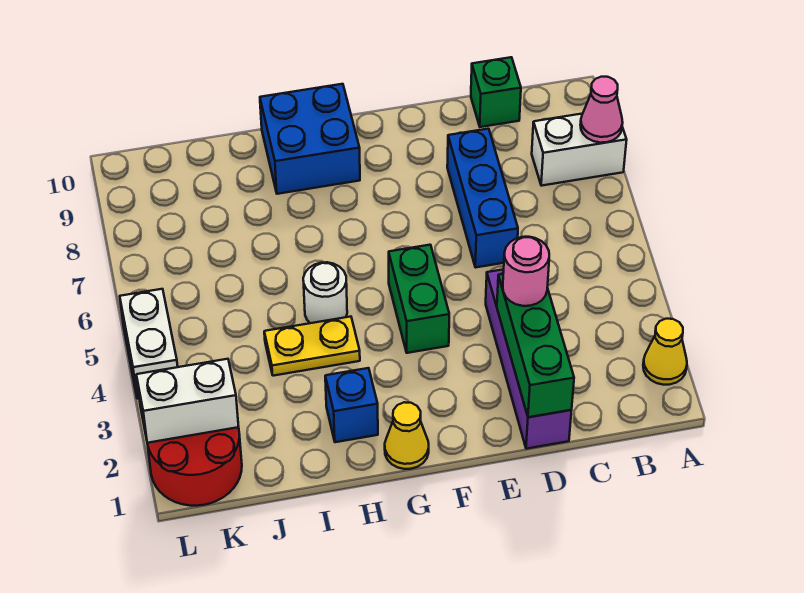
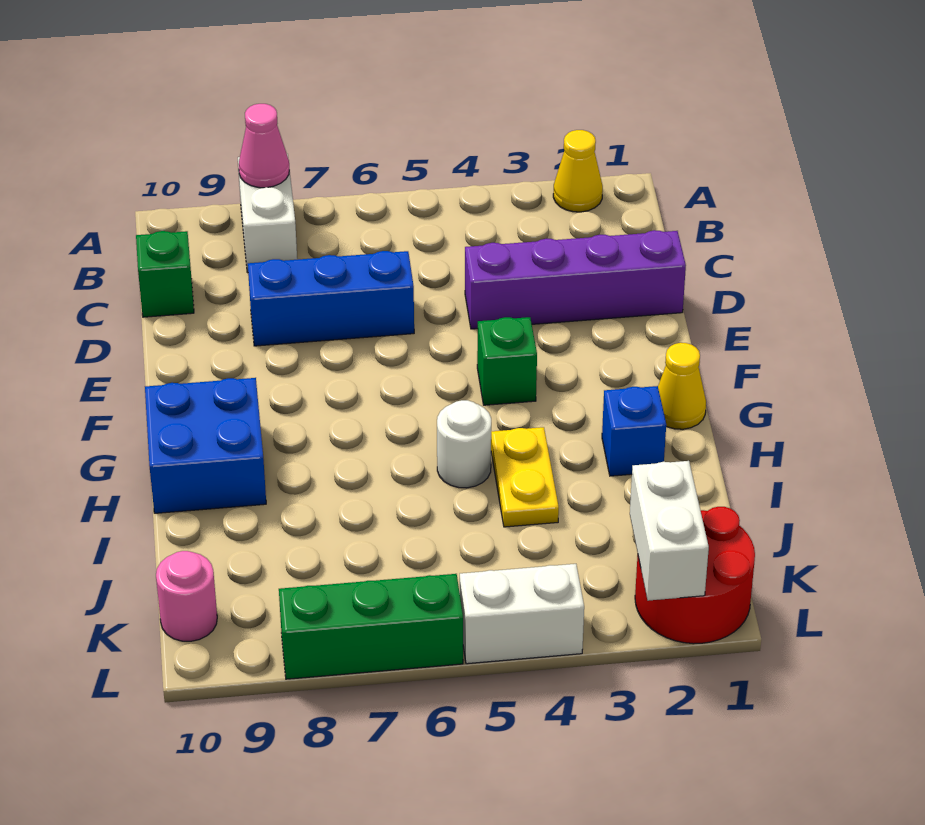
green brick D1:D3 level 2 -> green brick L6:L8 level 1
pink round brick D3 level 3 -> pink round brick K10 level 1
green brick F4:F5 level 1 -> green brick F4 level 1

